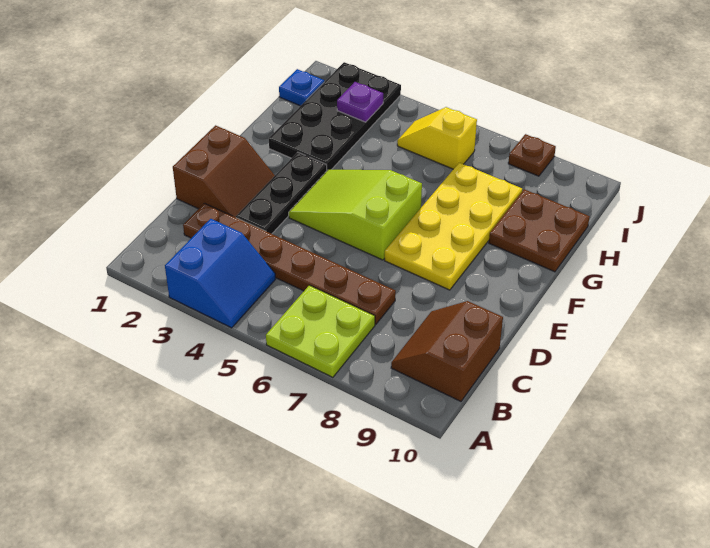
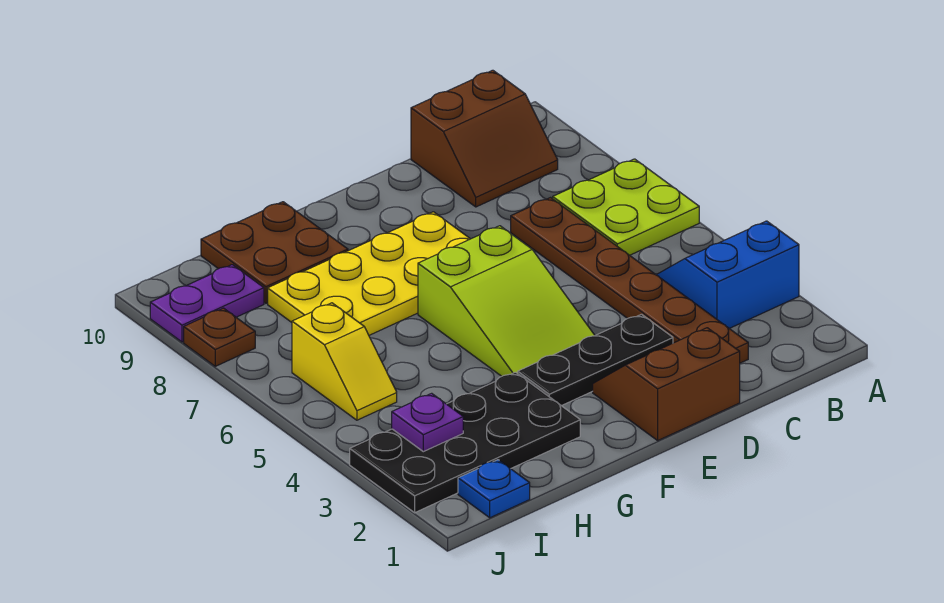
none -> purple plate I9:J9 level 1

